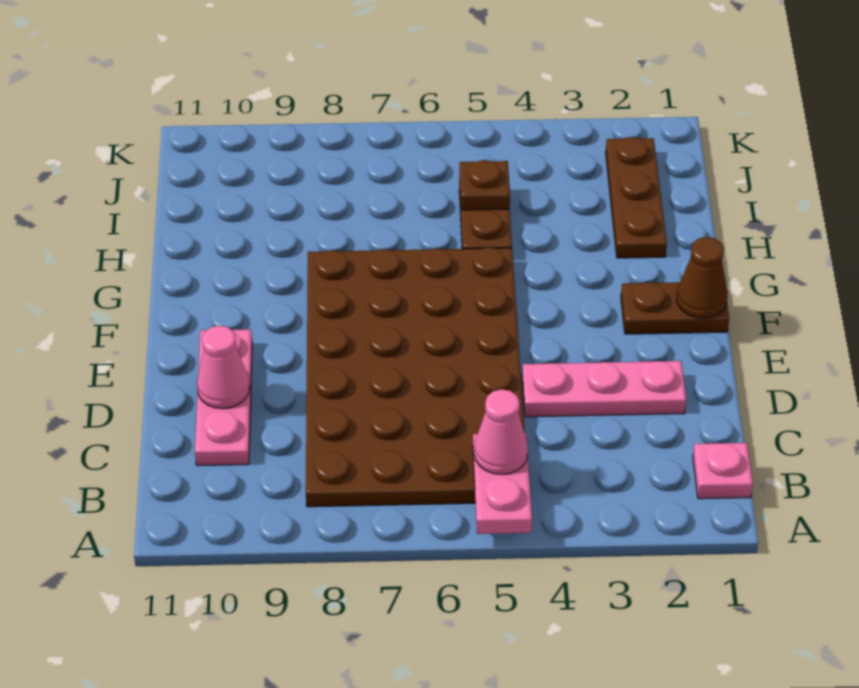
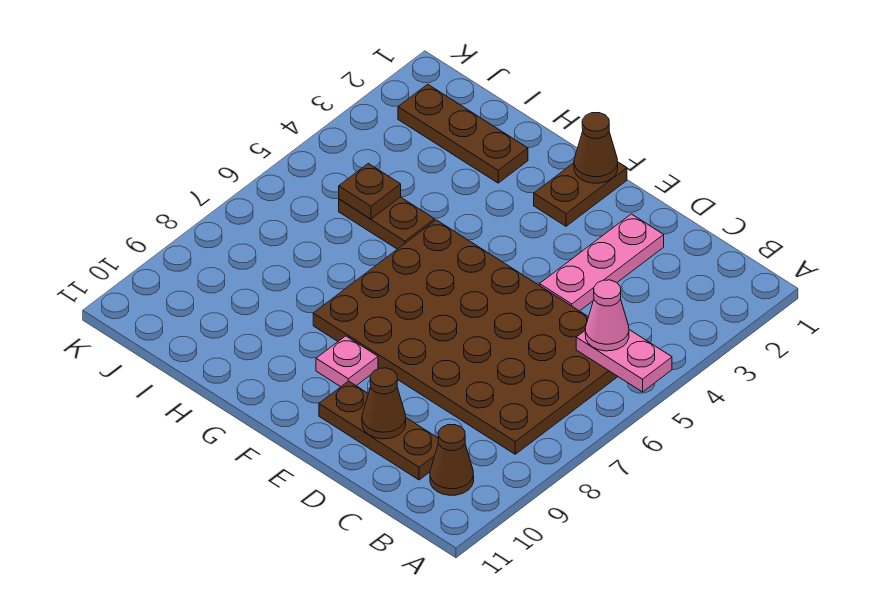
pink plate B1 level 1 -> pink plate F9 level 1
none -> brown cone B10 level 1
pink plate C10:E10 level 1 -> brown plate C10:E10 level 1
pink cone D10 level 2 -> brown cone D10 level 2

